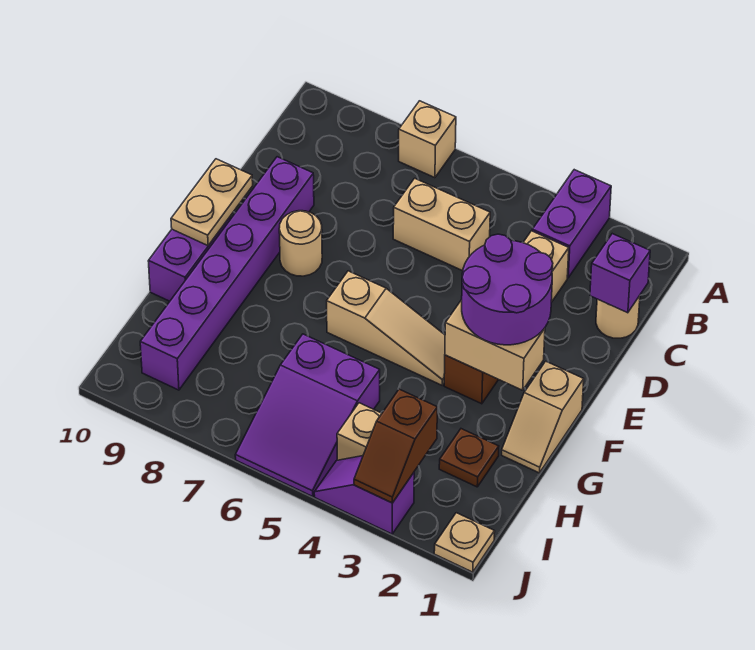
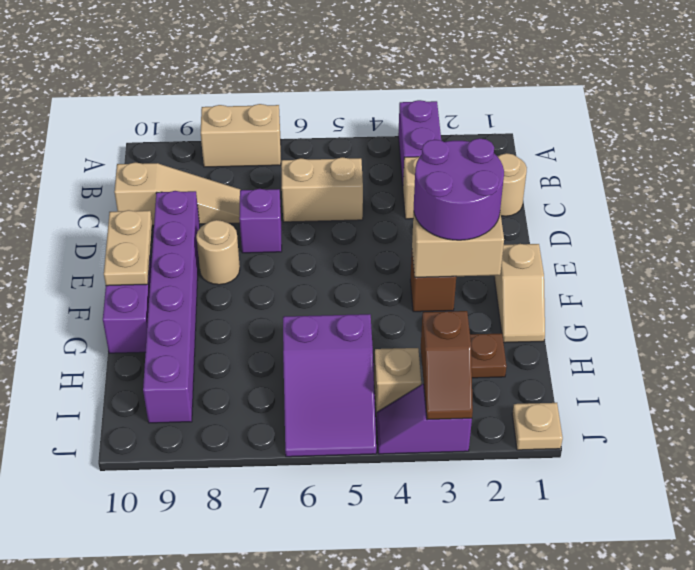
tan brick A7 level 1 -> tan brick A7:A8 level 1
purple brick C1 level 2 -> purple brick D7 level 1
tan slope F4:F6 level 1 top 6 -> tan slope C8:C10 level 1 top 10

